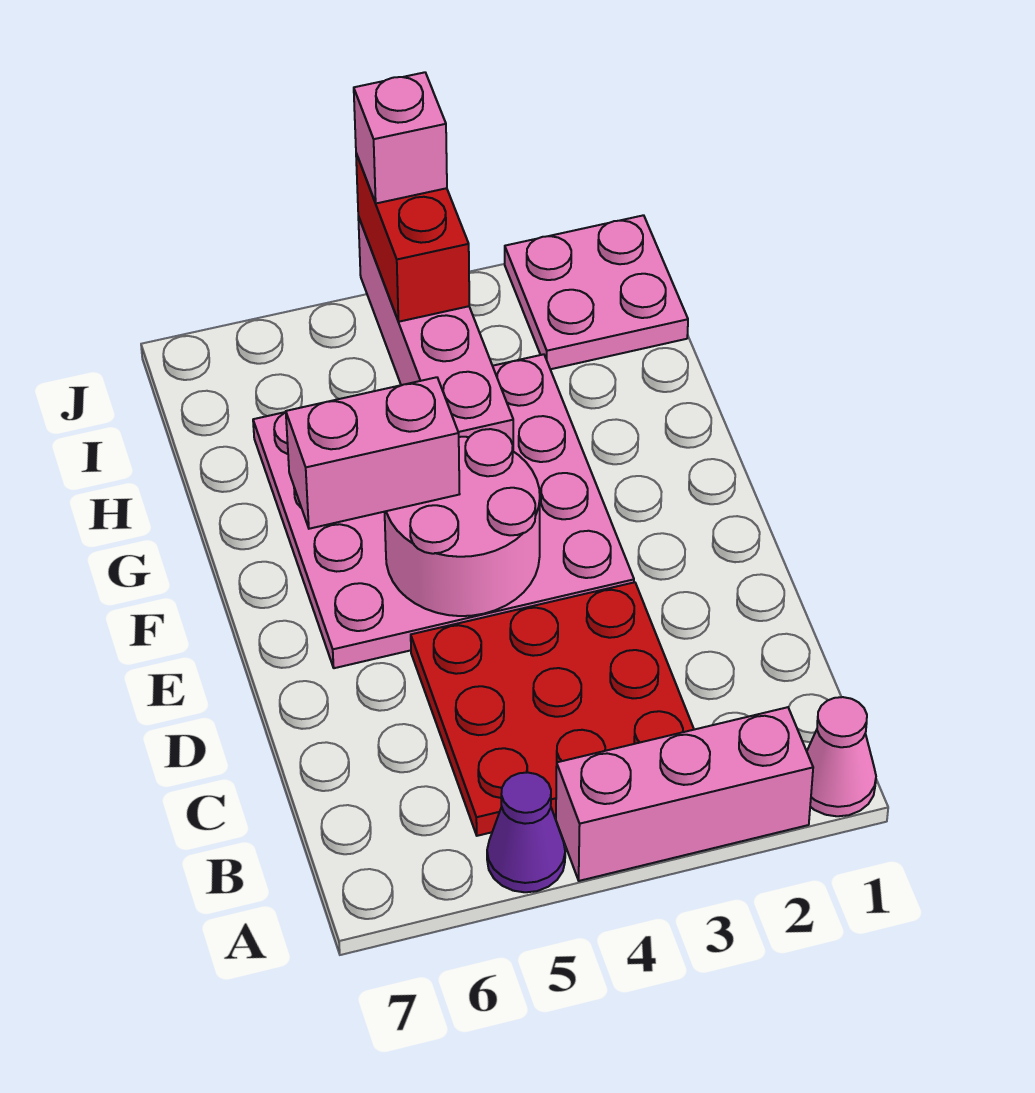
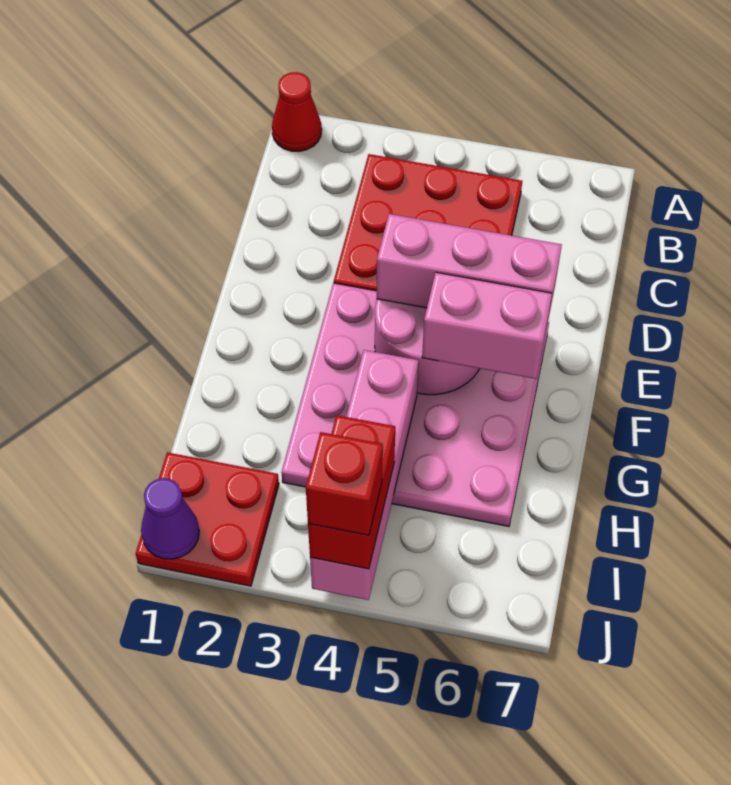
pink cone A1 level 1 -> red cone A1 level 1
pink brick A2:A4 level 1 -> pink brick E4:E6 level 3
purple cone A5 level 1 -> purple cone J1 level 2
pink plate I1:J2 level 1 -> red plate I1:J2 level 1
pink brick J4 level 4 -> red brick J4 level 4

